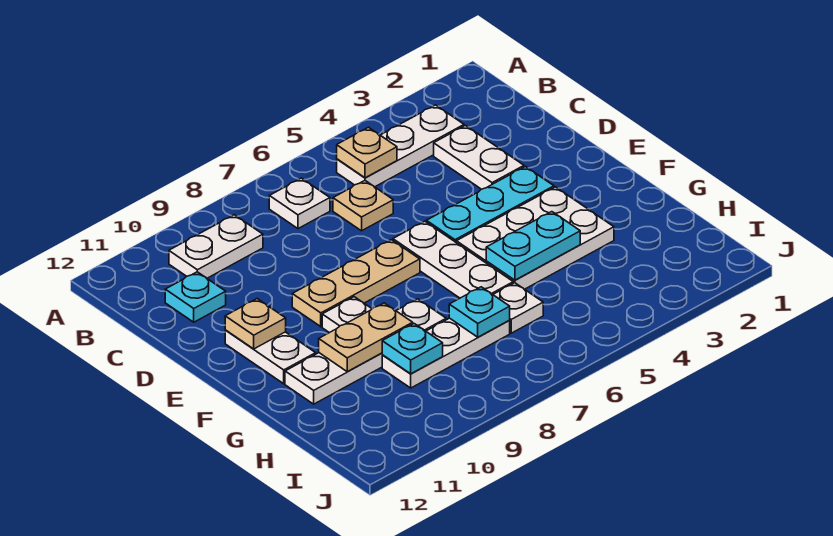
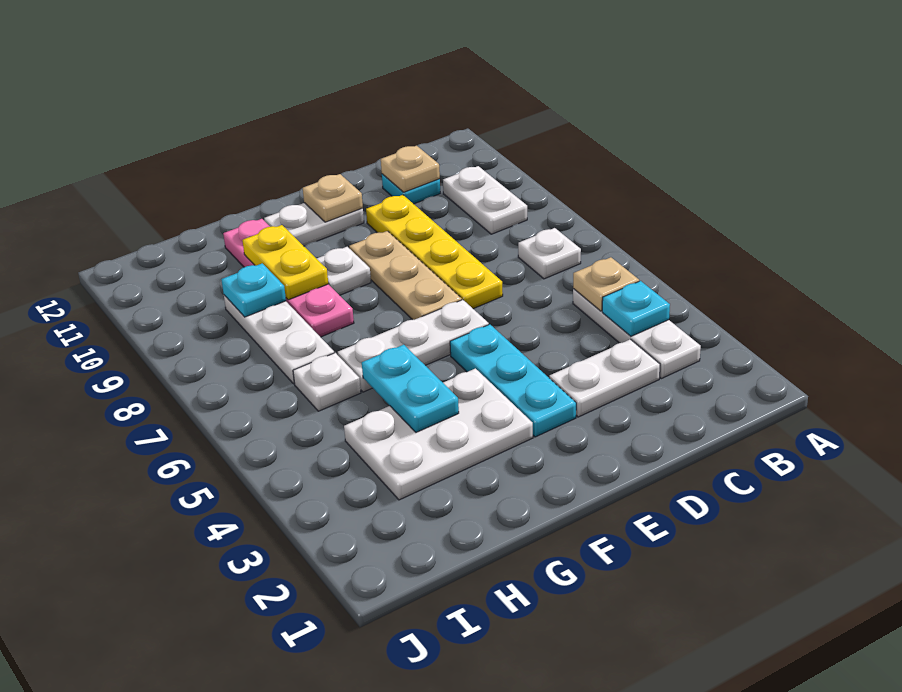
tan plate C6 level 1 -> tan plate C11 level 2
none -> yellow plate D7:D10 level 1
white plate F3:G5 level 1 -> white plate F3:H4 level 1
white plate G8:G11 level 1 -> pink plate G8:G11 level 1
tan plate G9:G10 level 2 -> yellow plate G9:G10 level 2
cyan plate H7 level 2 -> cyan plate B4 level 2

